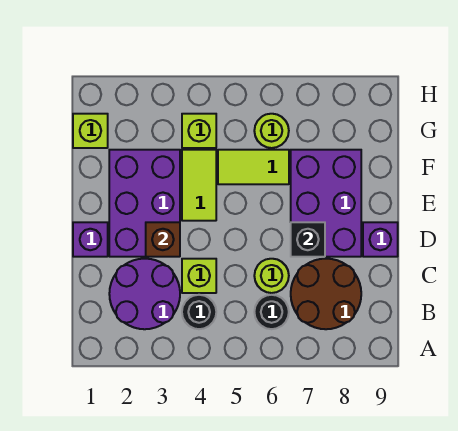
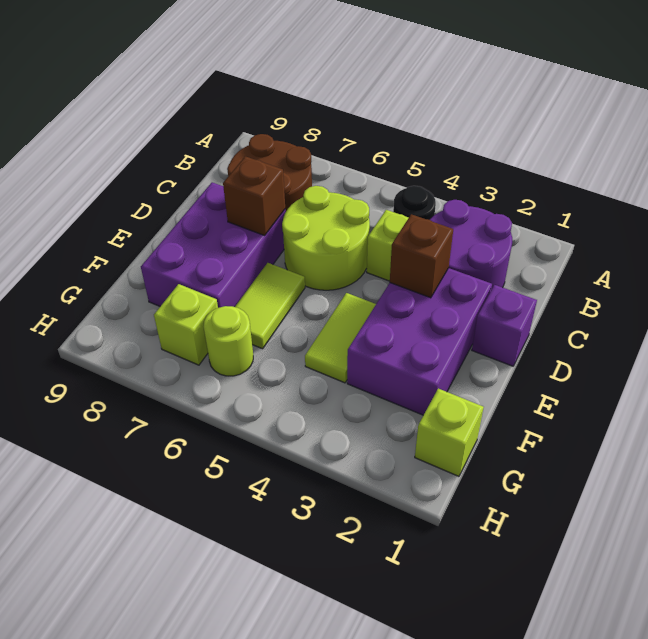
black round brick B6 level 1 -> none
lime round brick C6 level 1 -> lime round brick C5:D6 level 1
black brick D7 level 2 -> brown brick D7 level 2
purple brick D9 level 1 -> none
lime tile F5:F6 level 1 -> lime tile E6:F6 level 1
lime brick G4 level 1 -> lime brick G7 level 1

